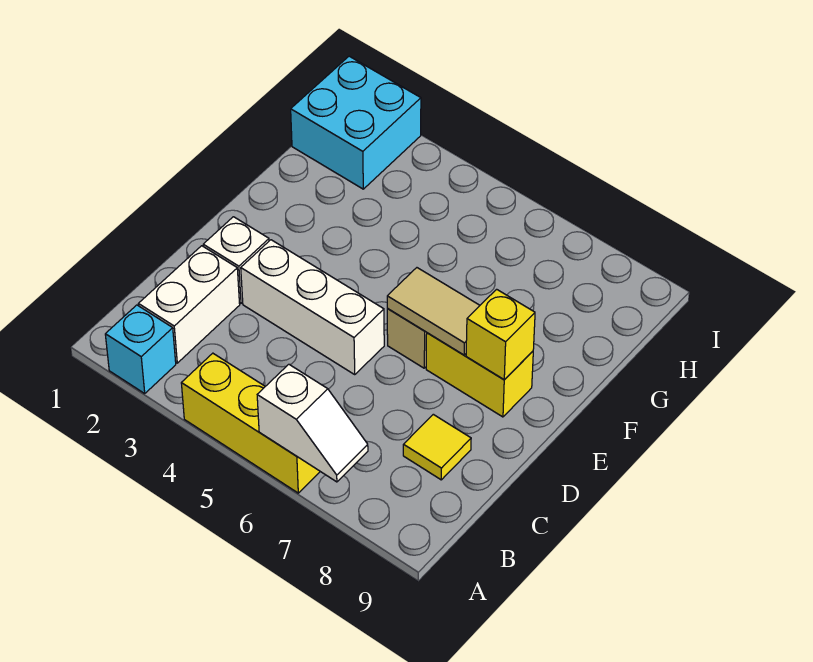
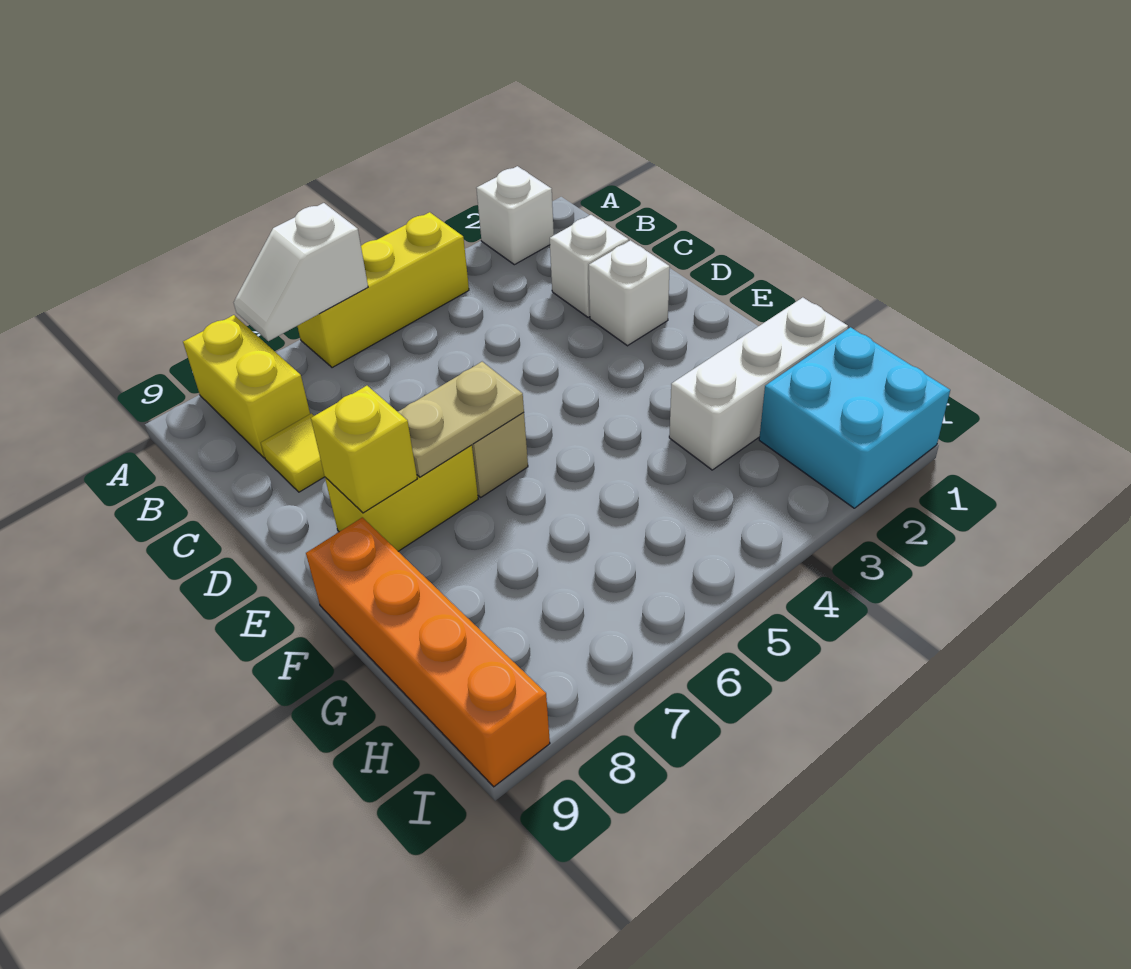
cyan brick A2 level 1 -> white brick A2 level 1
none -> yellow brick A8:B8 level 1
white brick B2:C2 level 1 -> white brick C2 level 1
white brick D3:D5 level 1 -> white brick G1:G3 level 1
tan tile E6:E7 level 2 -> tan plate E6:E7 level 2
none -> orange brick F9:I9 level 1

